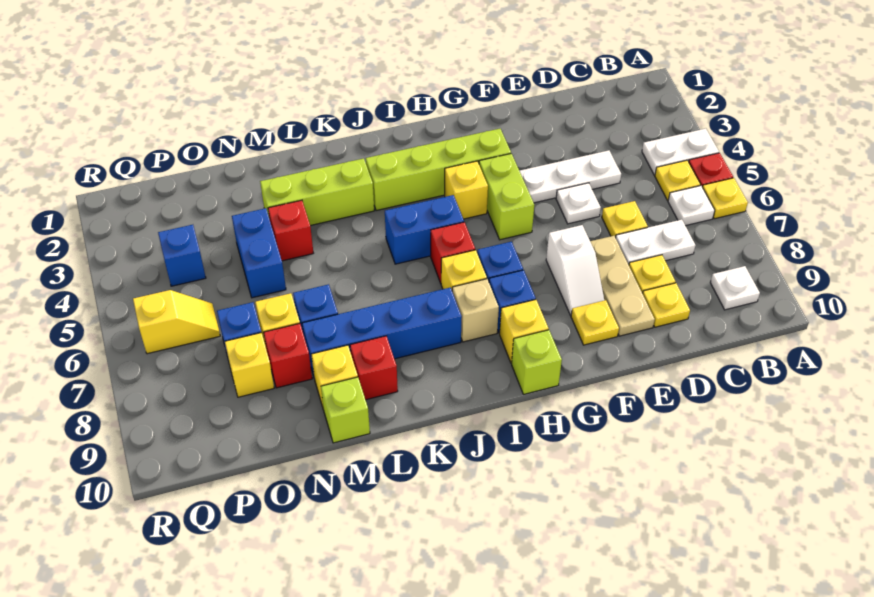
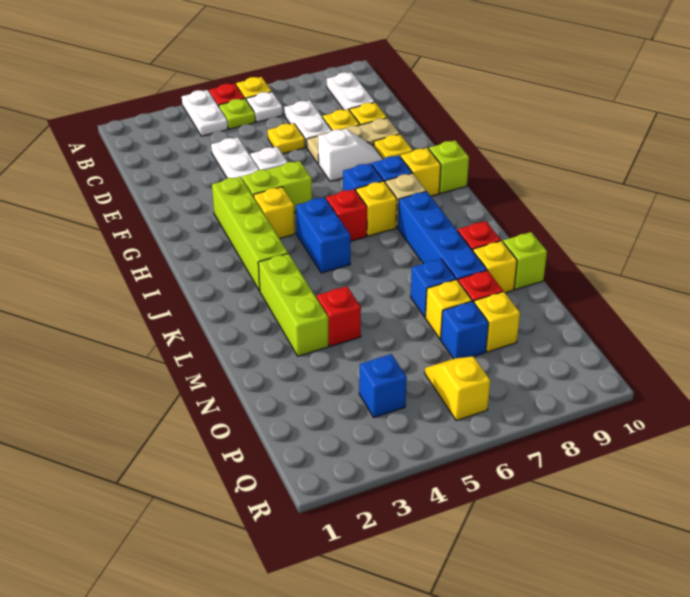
yellow plate B5 level 1 -> lime plate B5 level 1
white plate B9 level 1 -> white plate B9:C9 level 1
blue brick N4:N5 level 1 -> none

